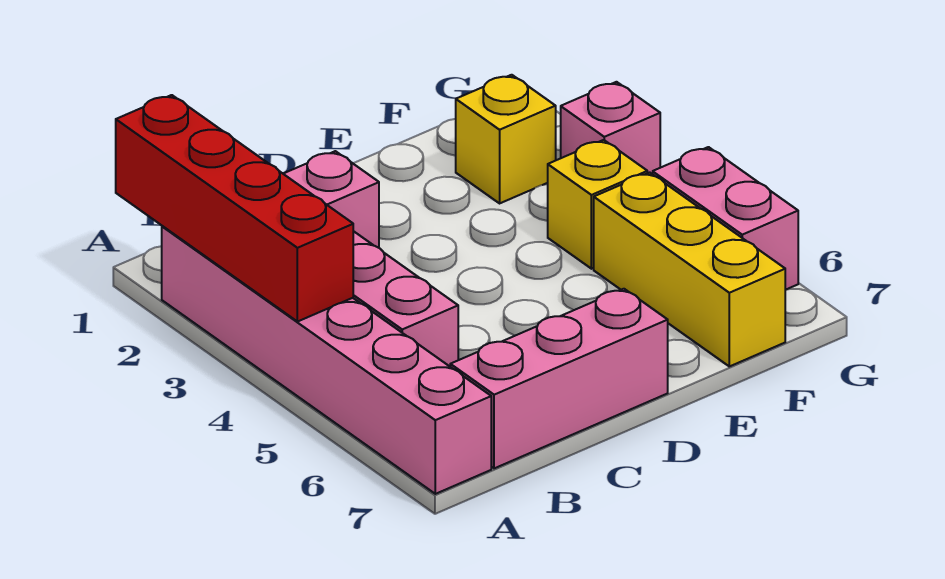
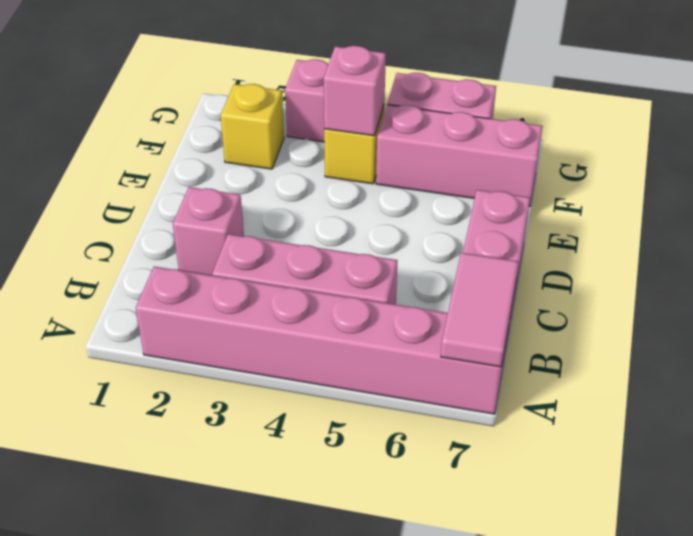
red brick A1:A4 level 2 -> none
none -> pink tile A7:B7 level 2
none -> pink brick F4 level 2
yellow brick F5:F7 level 1 -> pink brick F5:F7 level 1

